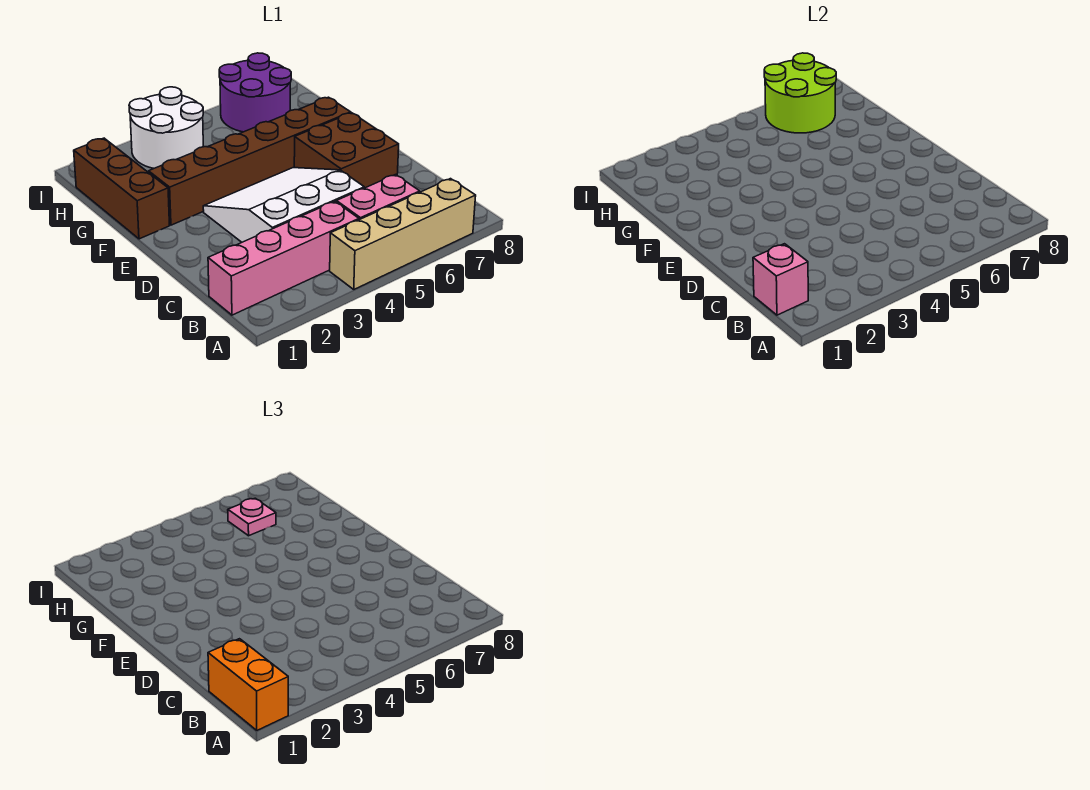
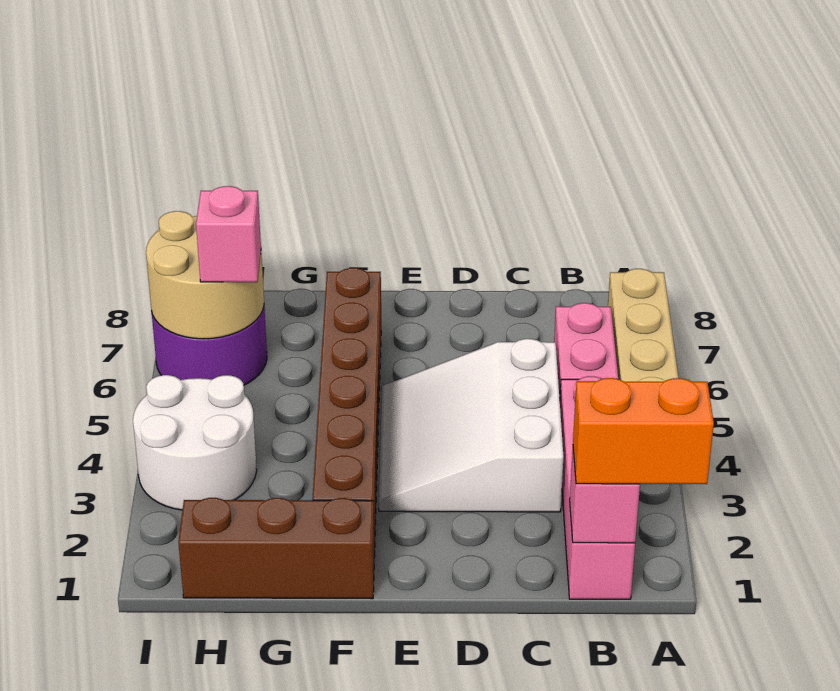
brown brick D6:E7 level 1 -> none
lime round brick H6:I7 level 2 -> tan round brick H6:I7 level 2
pink plate H6 level 3 -> pink brick H6 level 3

